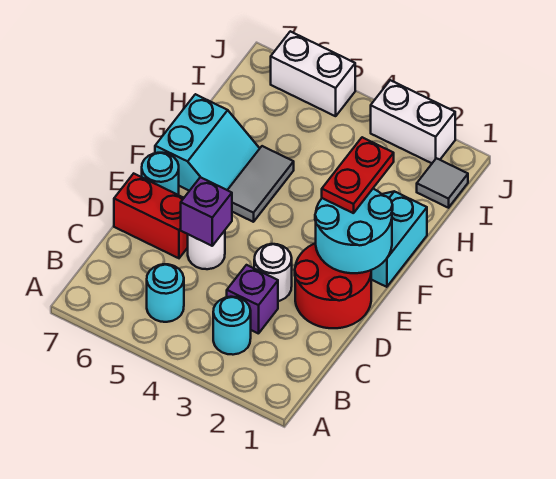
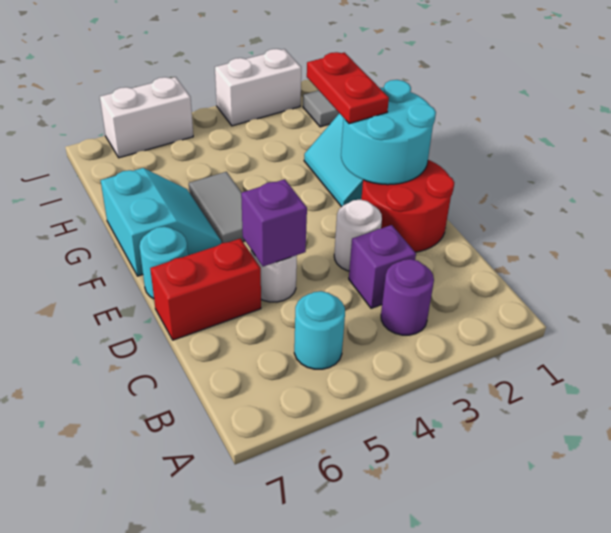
cyan round brick B3 level 1 -> purple round brick B3 level 1

